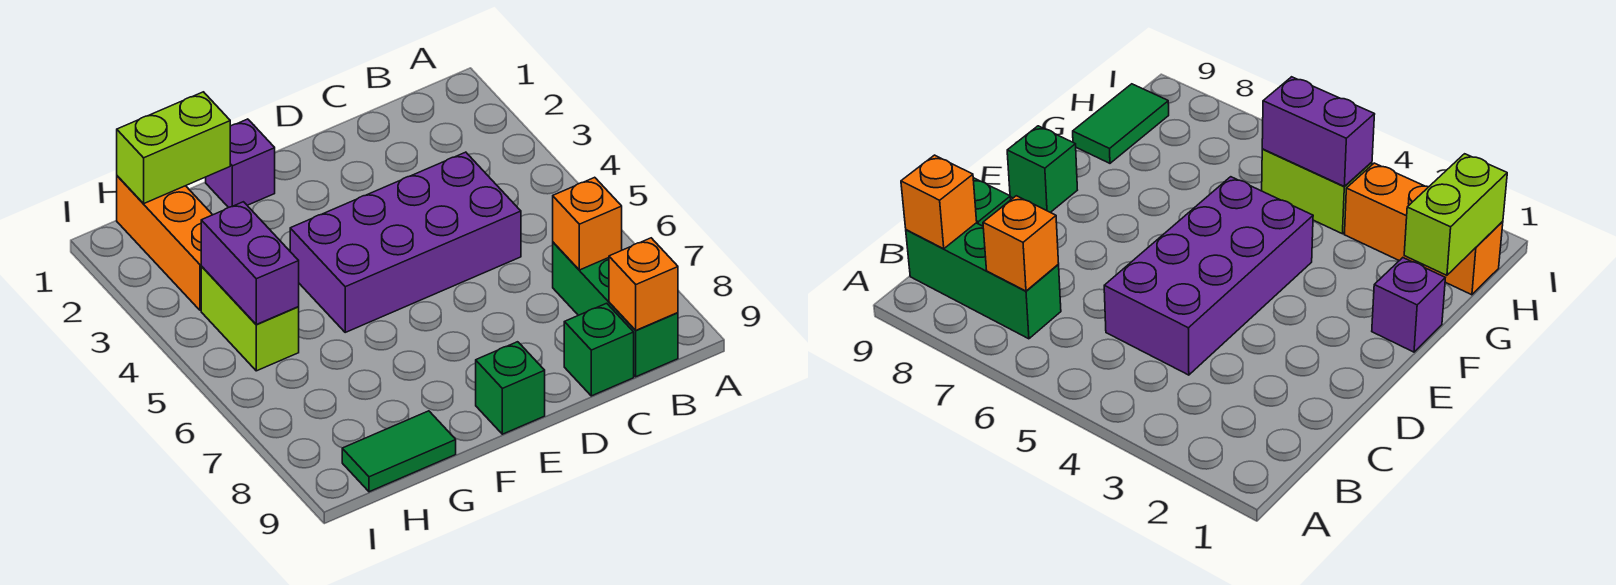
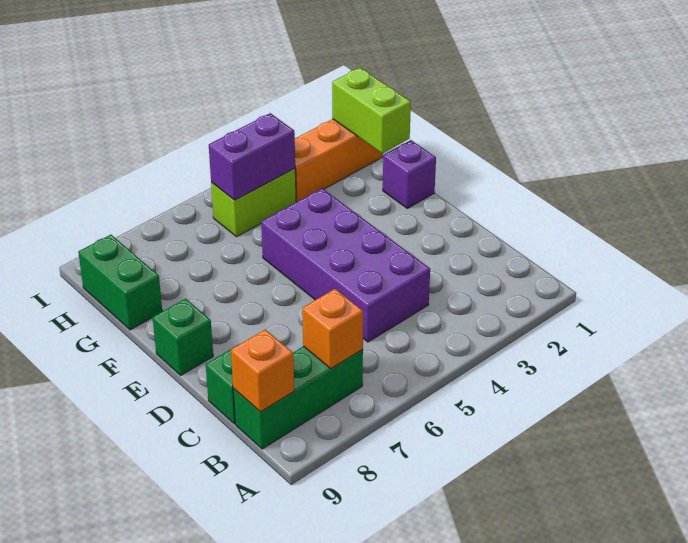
green tile G9:H9 level 1 -> green brick G9:H9 level 1

